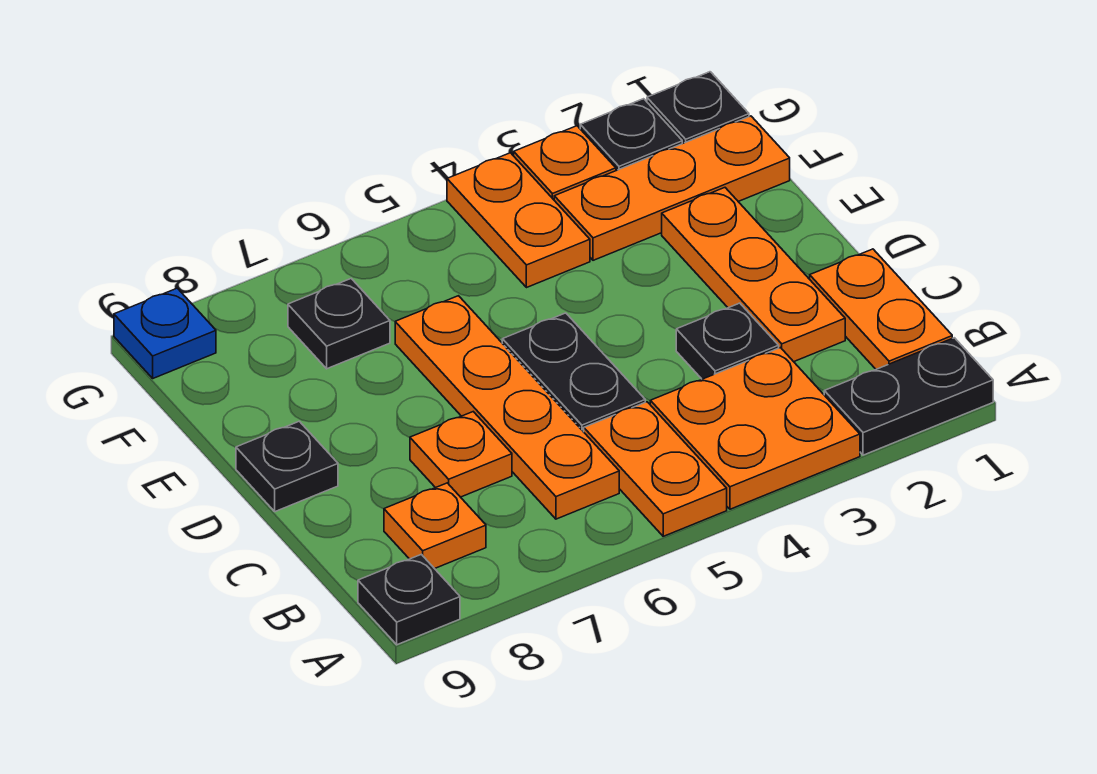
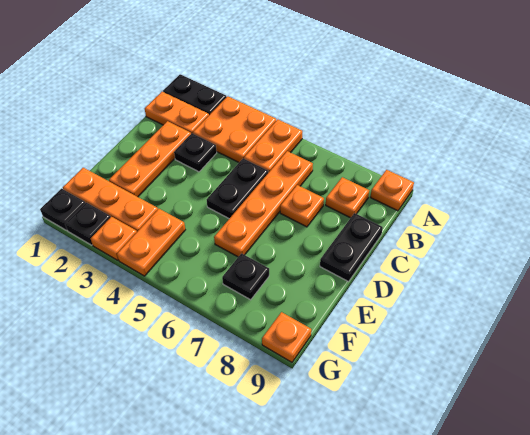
black plate A9 level 1 -> orange plate A9 level 1
orange plate B1:C1 level 1 -> orange plate B1:B2 level 1
black plate D9 level 1 -> black plate C9:D9 level 1
blue plate G9 level 1 -> orange plate G9 level 1

